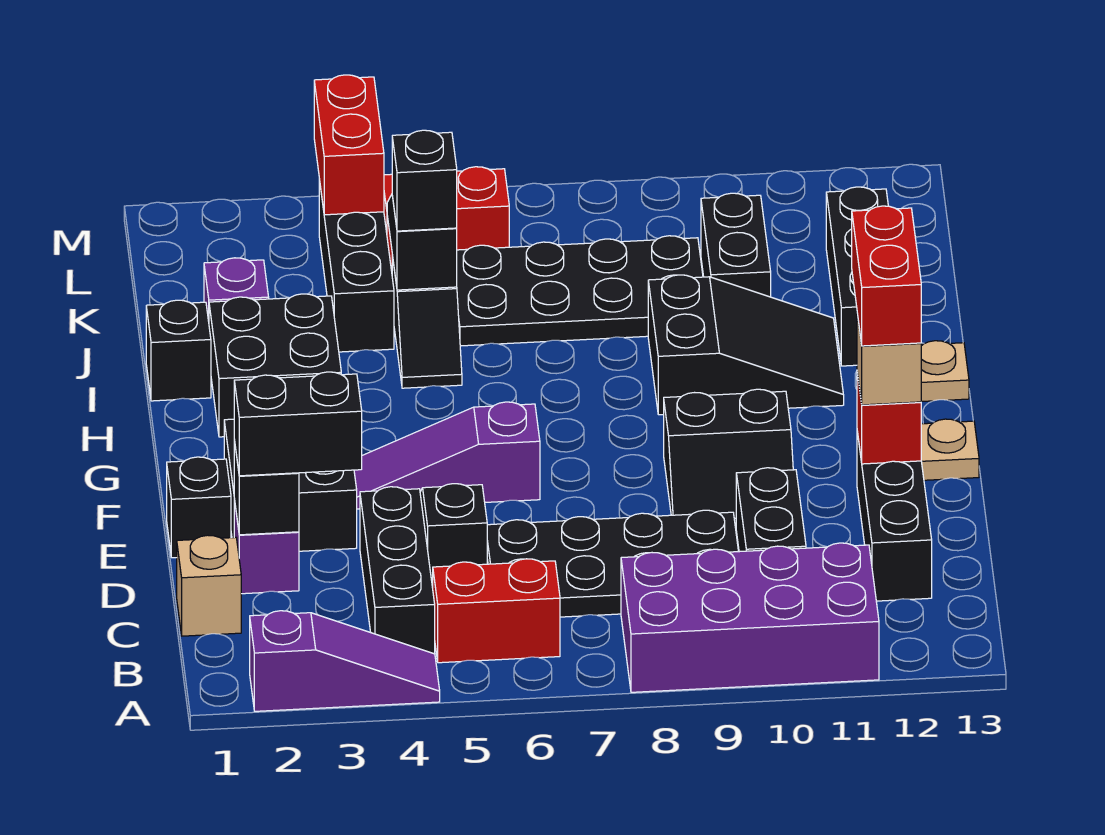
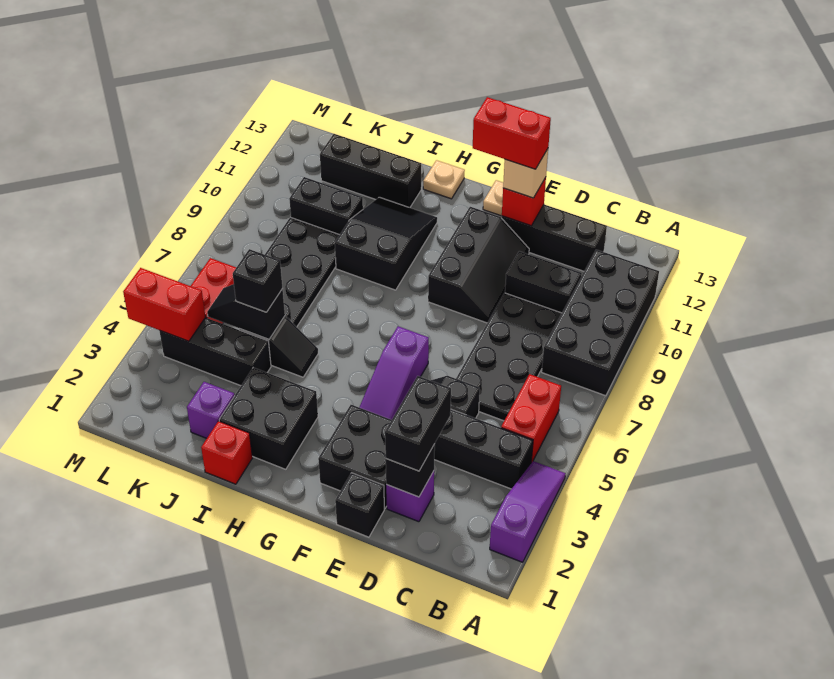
purple brick A8:B11 level 1 -> black brick A8:B11 level 1
tan brick C1 level 1 -> none
black slope E9:F10 level 1 top F -> black slope E9:F11 level 1 top F
black brick I1 level 1 -> red brick I1 level 1

